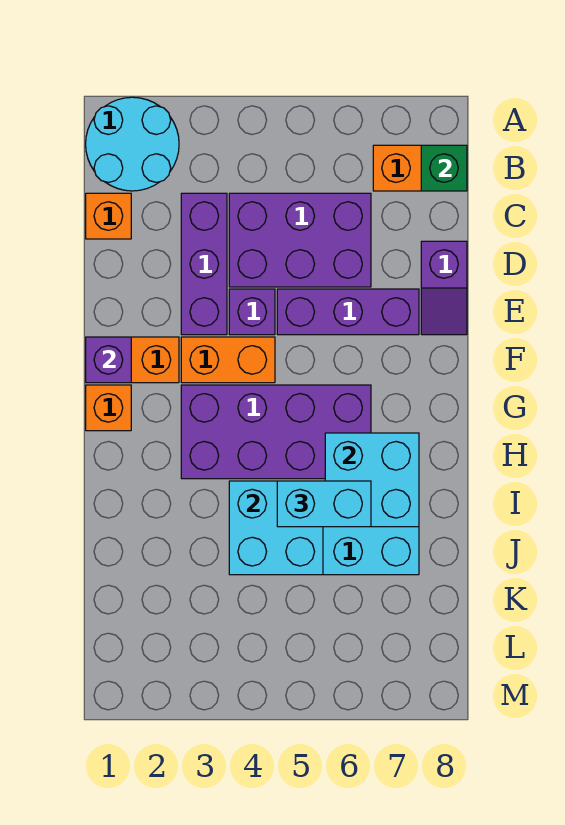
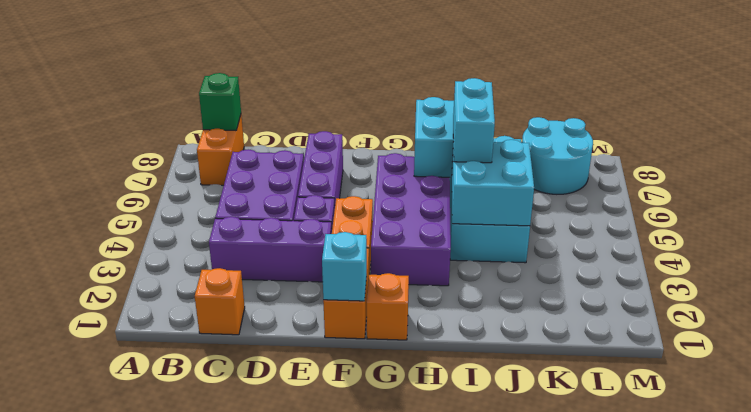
cyan round brick A1:B2 level 1 -> cyan round brick K7:L8 level 1
purple slope D8:E8 level 1 top D -> none
purple brick F1 level 2 -> cyan brick F1 level 2

